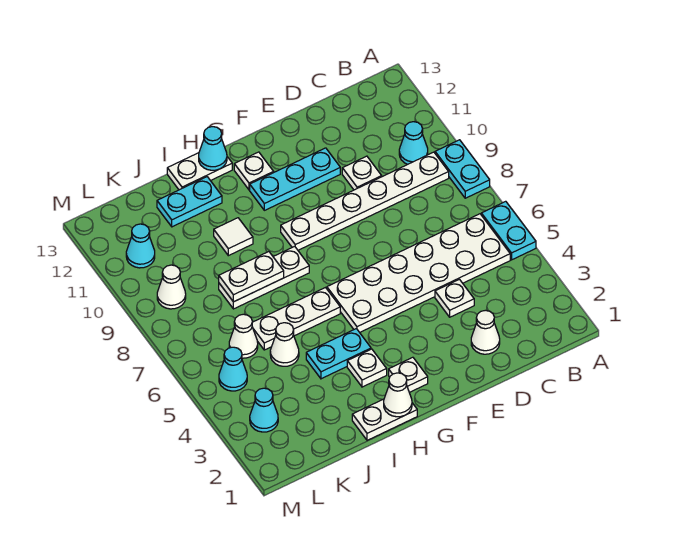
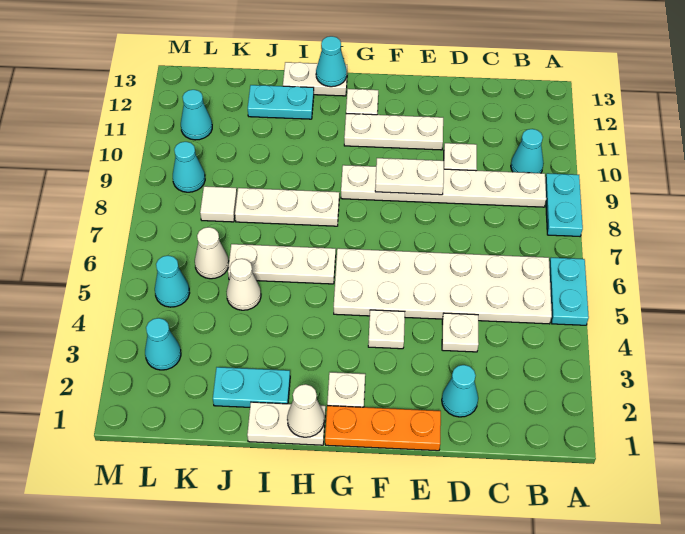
white cone D2 level 1 -> cyan cone D2 level 1
none -> orange plate E1:G1 level 1
cyan plate E11:G11 level 1 -> white plate E11:G11 level 1
white plate H3 level 1 -> white plate F4 level 1
cyan plate H4:I4 level 1 -> cyan plate I2:J2 level 1
white plate I8:J8 level 2 -> white plate E9:F9 level 2
white tile I10 level 1 -> white tile K8 level 1
white cone L9 level 1 -> cyan cone L9 level 1

